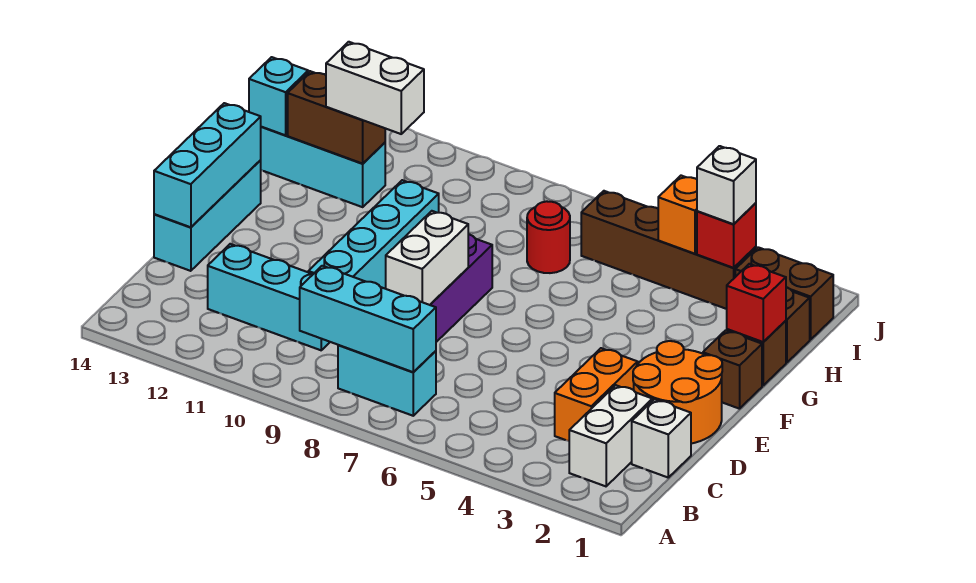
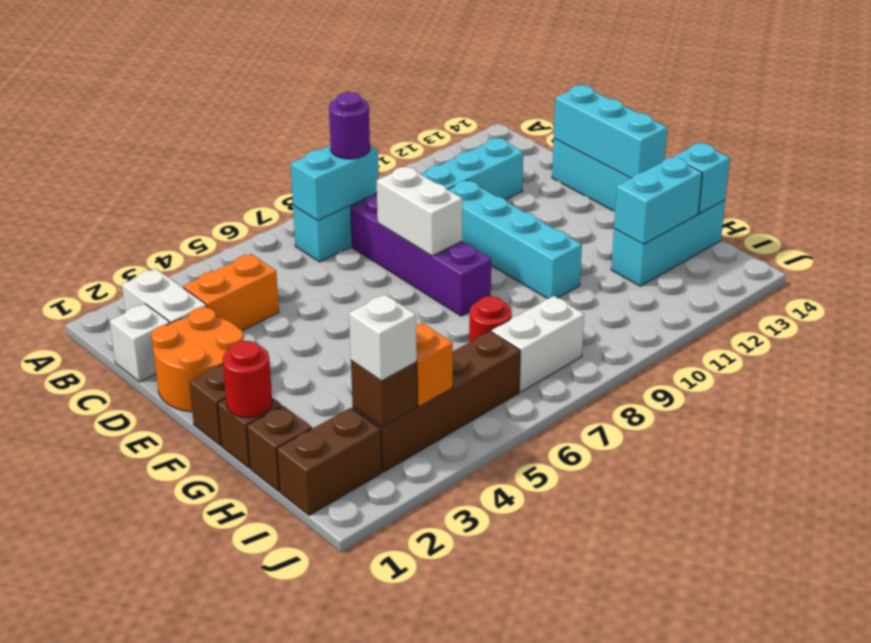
cyan brick B7:B9 level 2 -> cyan brick B7:B8 level 2
none -> purple round brick B8 level 3
orange brick C3:D3 level 1 -> orange brick C3:C4 level 1
red brick G1 level 2 -> red round brick G1 level 2
white brick H11:H12 level 3 -> white brick I7:I8 level 1
brown brick H12:H13 level 2 -> cyan brick H12:H13 level 2
red brick I3 level 2 -> brown brick I3 level 2

